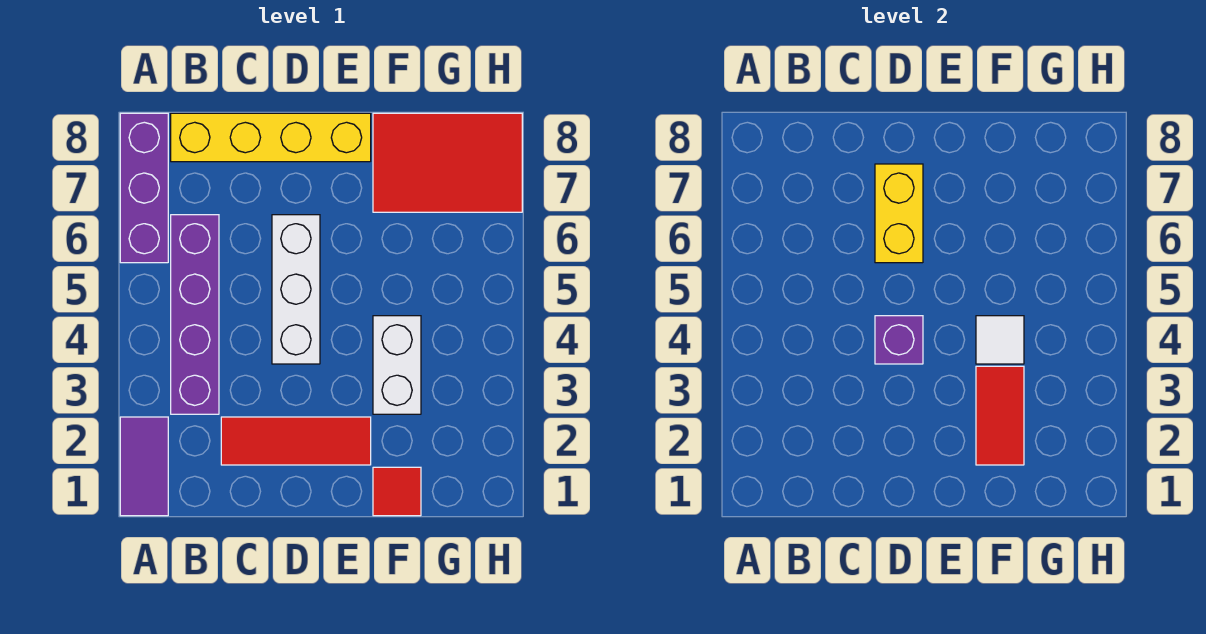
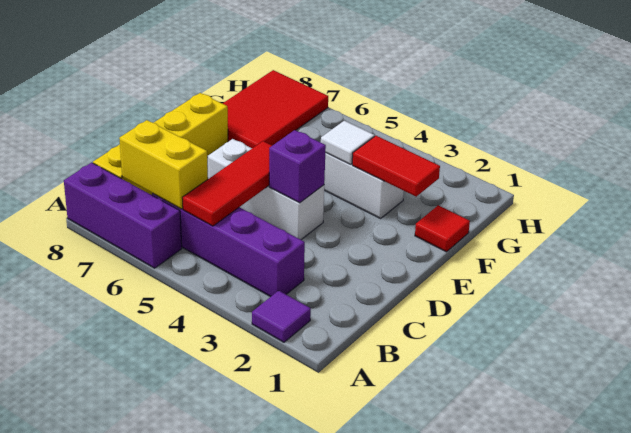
purple tile A1:A2 level 1 -> purple tile A2 level 1
red tile C2:E2 level 1 -> red tile B5:D5 level 2
yellow brick D6:D7 level 2 -> yellow brick B6:B7 level 2

